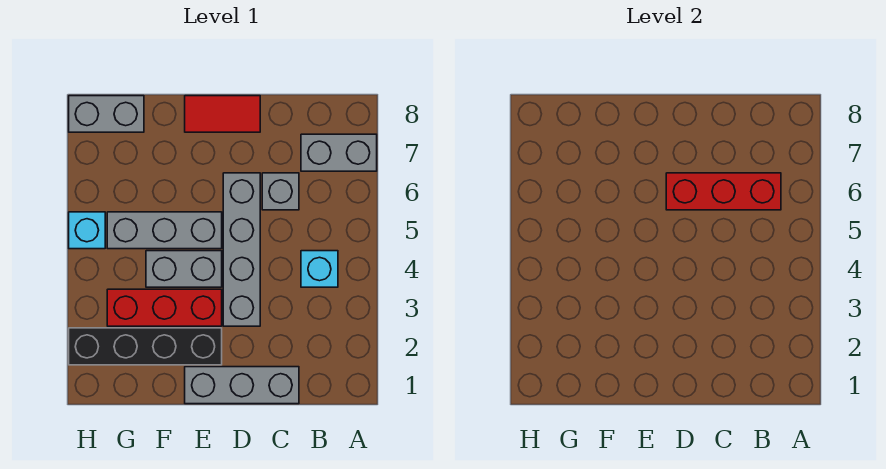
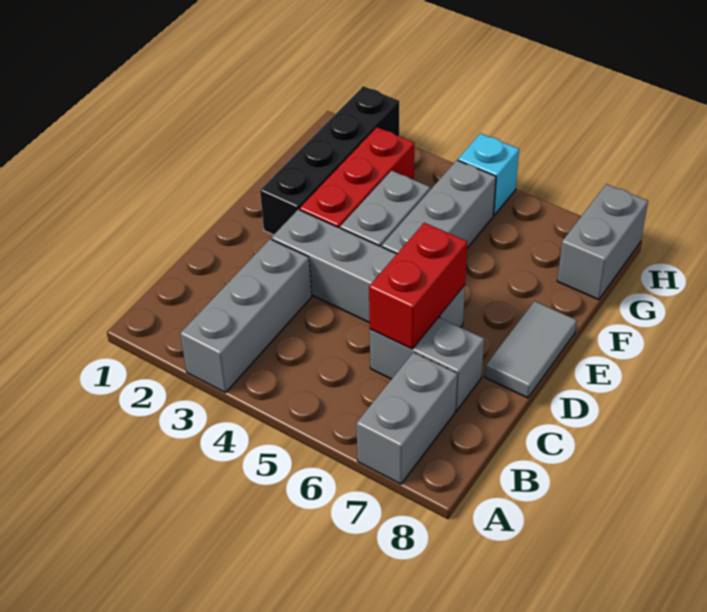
cyan brick B4 level 1 -> none
red brick B6:D6 level 2 -> red brick C6:D6 level 2
grey brick C1:E1 level 1 -> grey brick A3:C3 level 1
grey brick C6 level 1 -> grey brick C6:C7 level 1
red tile D8:E8 level 1 -> grey tile D8:E8 level 1

